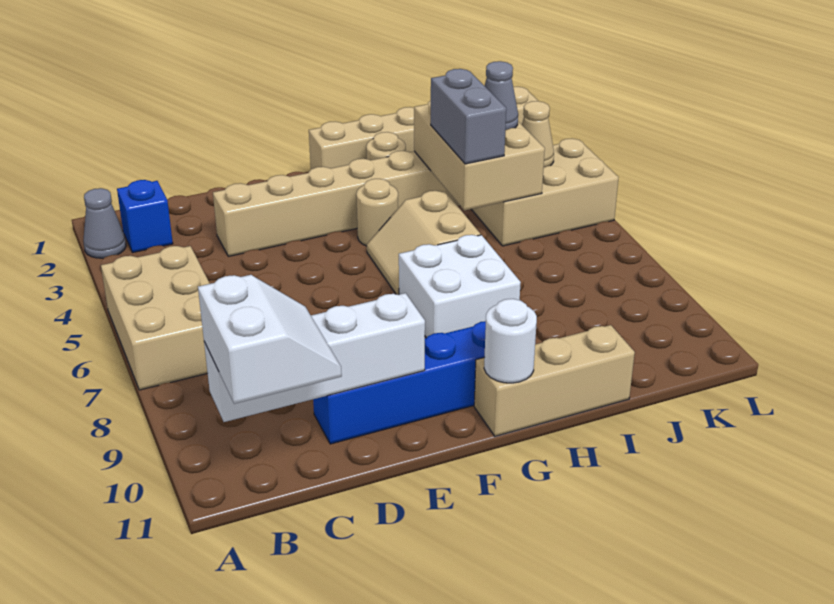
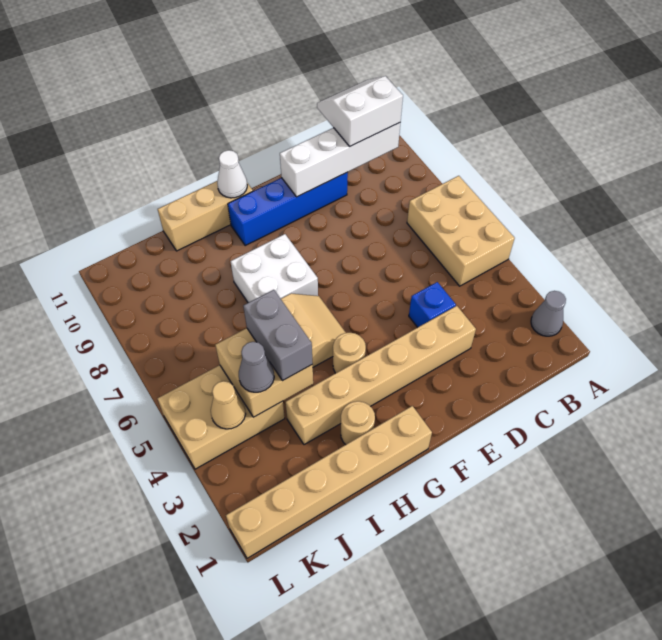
blue brick B2 level 1 -> blue brick D4 level 1
white slope B10:C11 level 3 top B -> white slope B10:C11 level 3 top 10
white round brick G11 level 2 -> white cone G11 level 2
tan brick I3:J5 level 2 -> tan brick I4:J5 level 2

